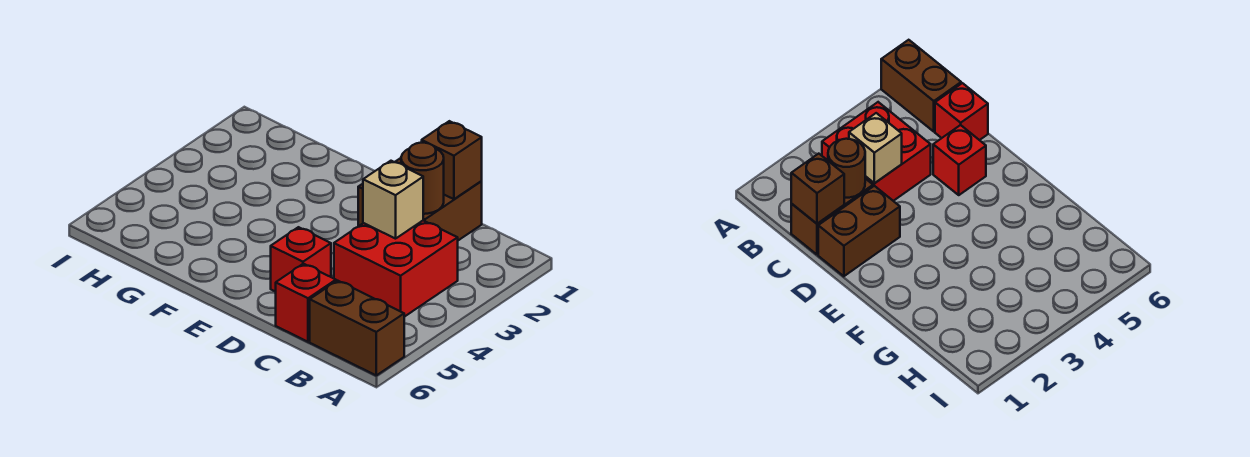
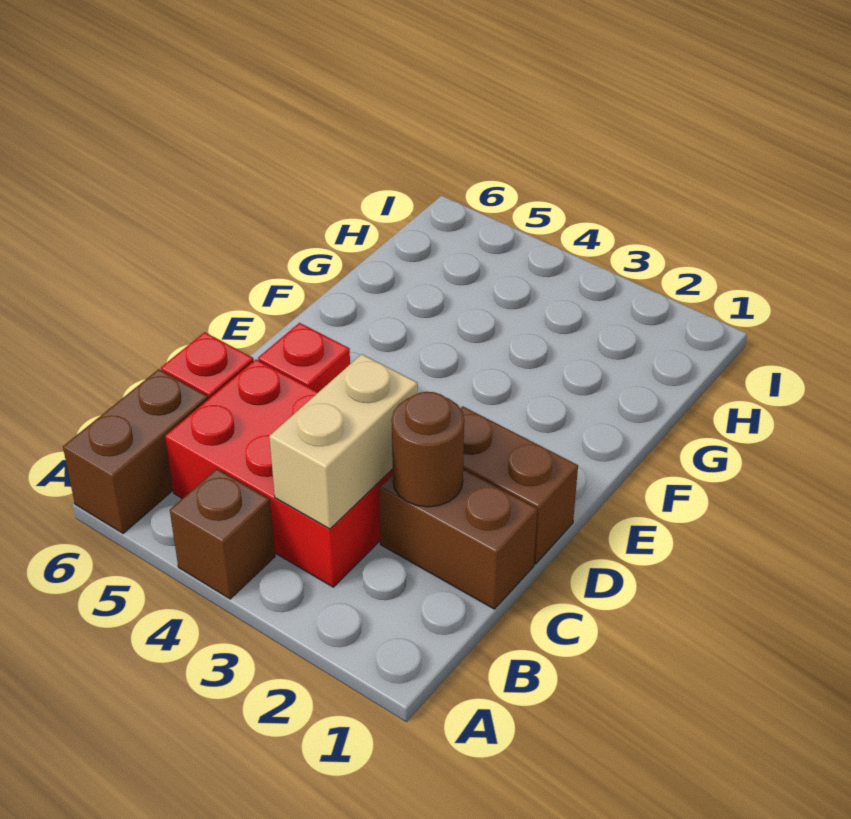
red brick B3:C4 level 1 -> red brick B3:C5 level 1
brown brick C1 level 2 -> brown brick A4 level 1
tan brick C3 level 2 -> tan brick B3:C3 level 2

